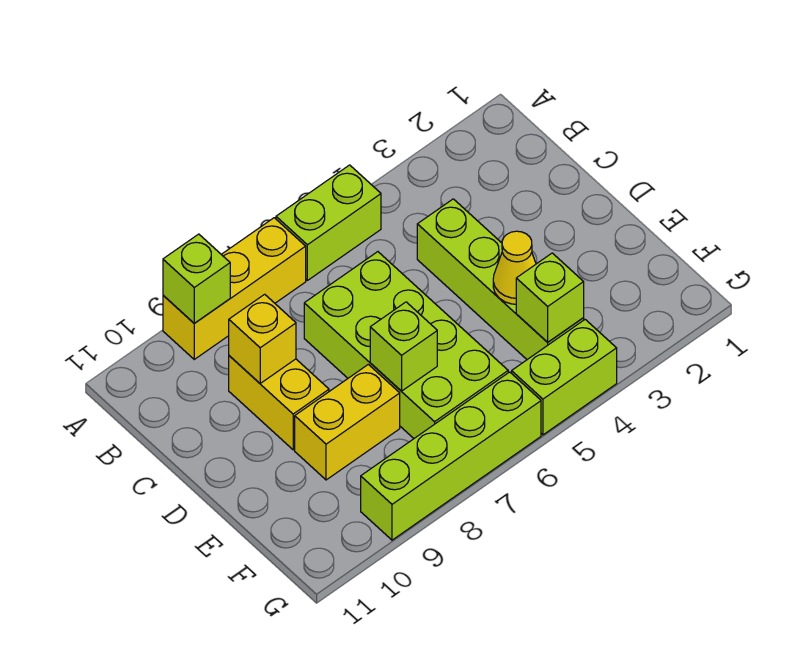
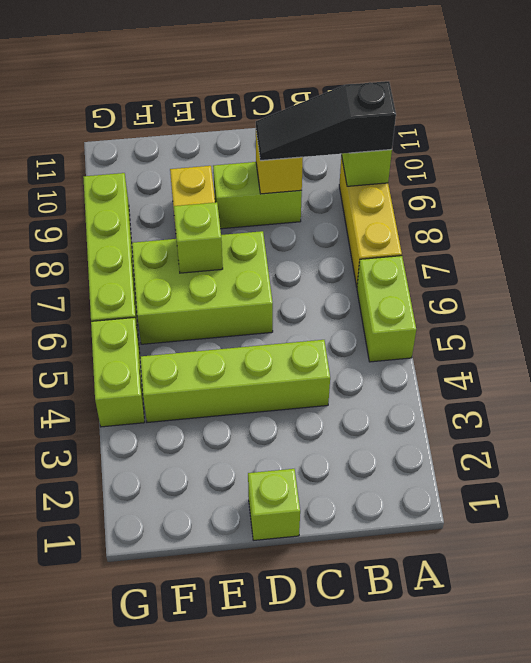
none -> black slope A9:C9 level 3 top A
lime brick C6:F7 level 1 -> lime brick D6:F7 level 1
yellow brick C9:D9 level 1 -> lime brick C9:D9 level 1
yellow cone E4 level 2 -> none
lime brick F4 level 2 -> lime brick D1 level 1

